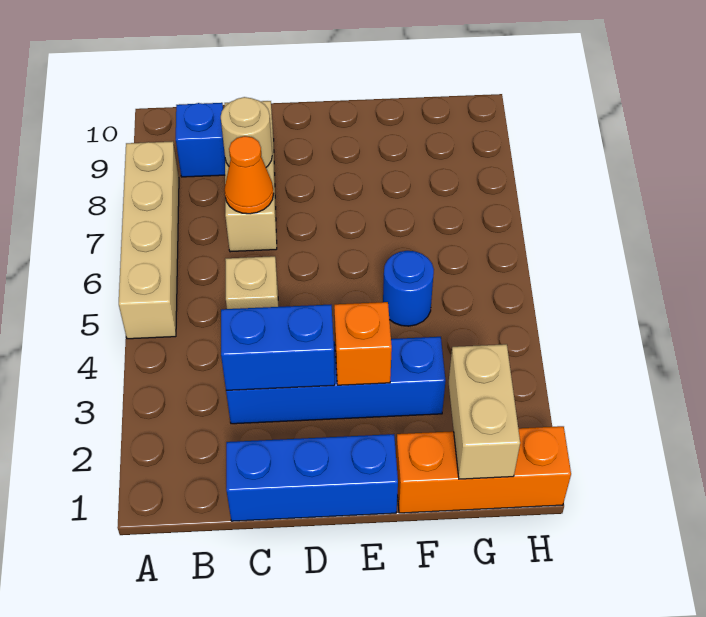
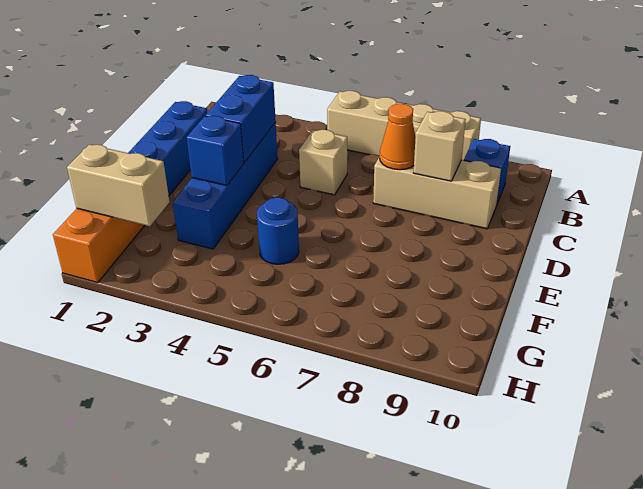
tan round brick C8 level 2 -> tan brick C8 level 2
orange brick E3 level 2 -> blue brick E3 level 2

